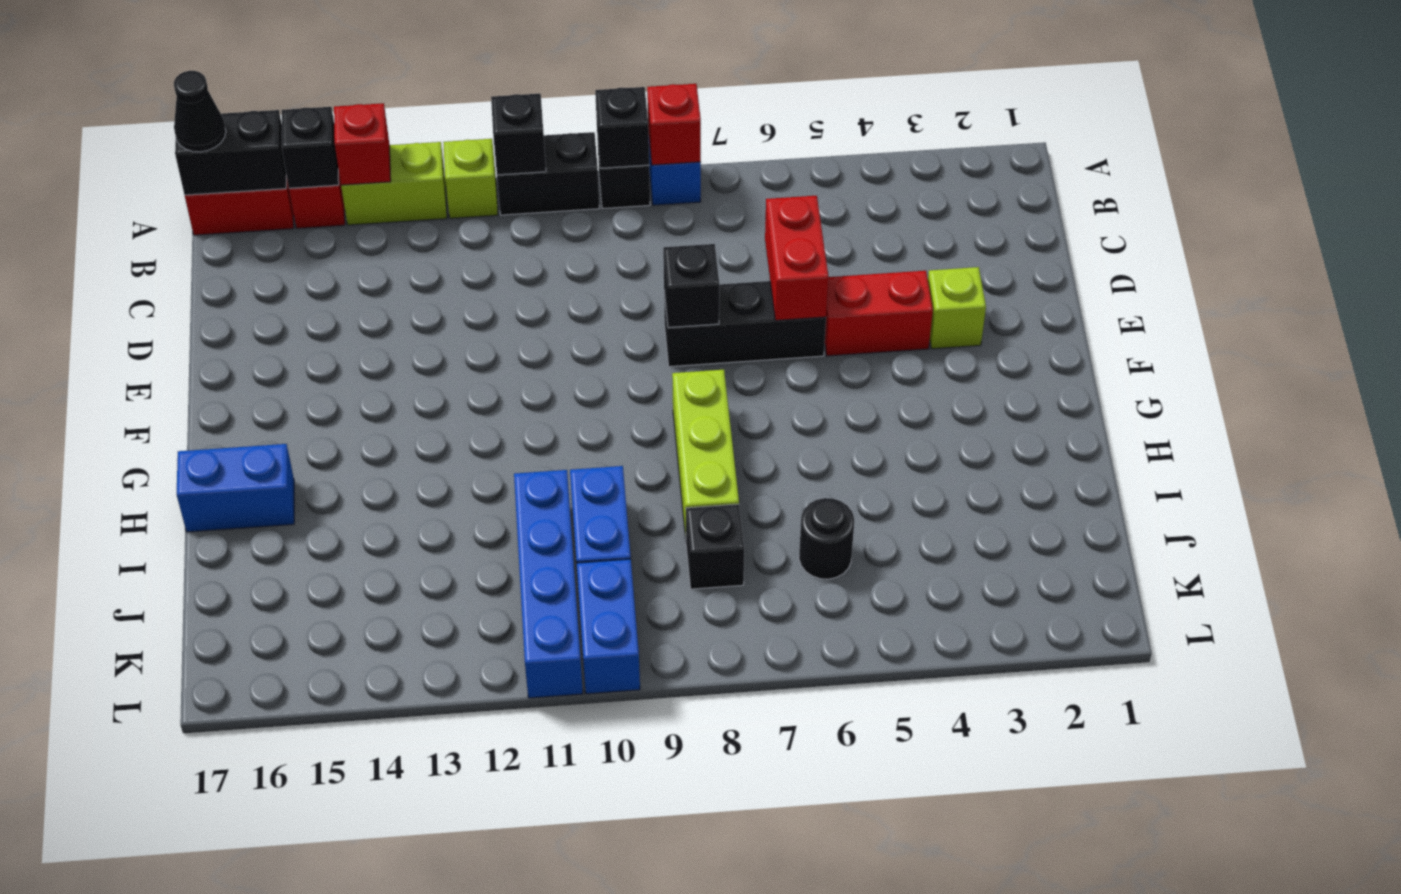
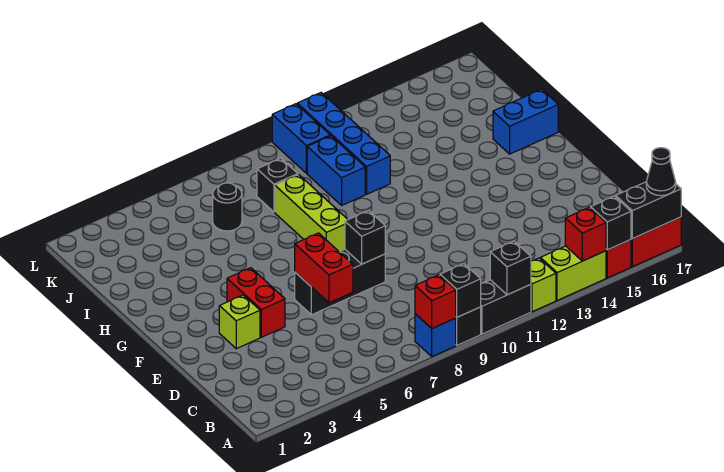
red brick E4:E5 level 1 -> red brick E4:F4 level 1

